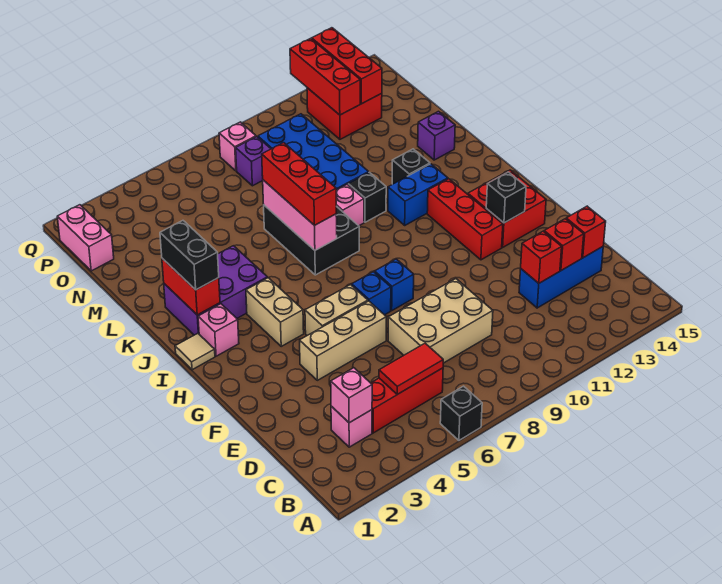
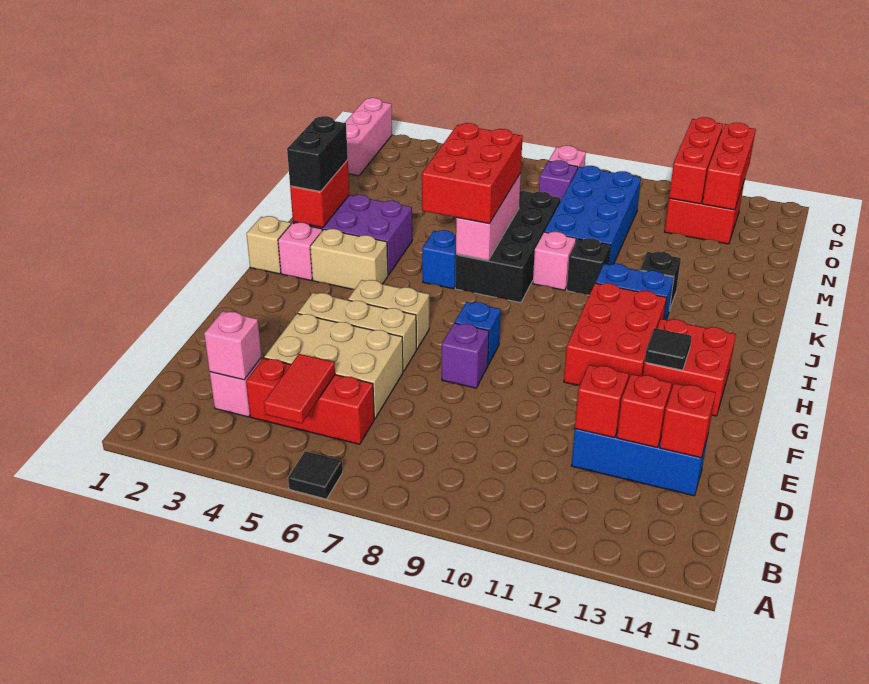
black brick A6 level 1 -> black tile A6 level 1
red tile C5:C6 level 2 -> red tile B5:C5 level 2
tan brick D7:E9 level 1 -> tan brick D4:E6 level 1
blue brick G7 level 1 -> blue brick J6 level 1
red brick G12:I12 level 1 -> red brick G11:I12 level 1
black brick G13 level 2 -> black tile G13 level 2
tan brick H4:I4 level 1 -> tan brick I3:I4 level 1
tan tile I1 level 1 -> tan brick I1 level 1
black brick J7:L8 level 1 -> black brick J7:M8 level 1
red brick J7:L7 level 3 -> red brick J6:L7 level 3
purple brick L14 level 1 -> purple brick F8 level 1
pink brick O1:P1 level 1 -> pink brick O1:Q1 level 1

